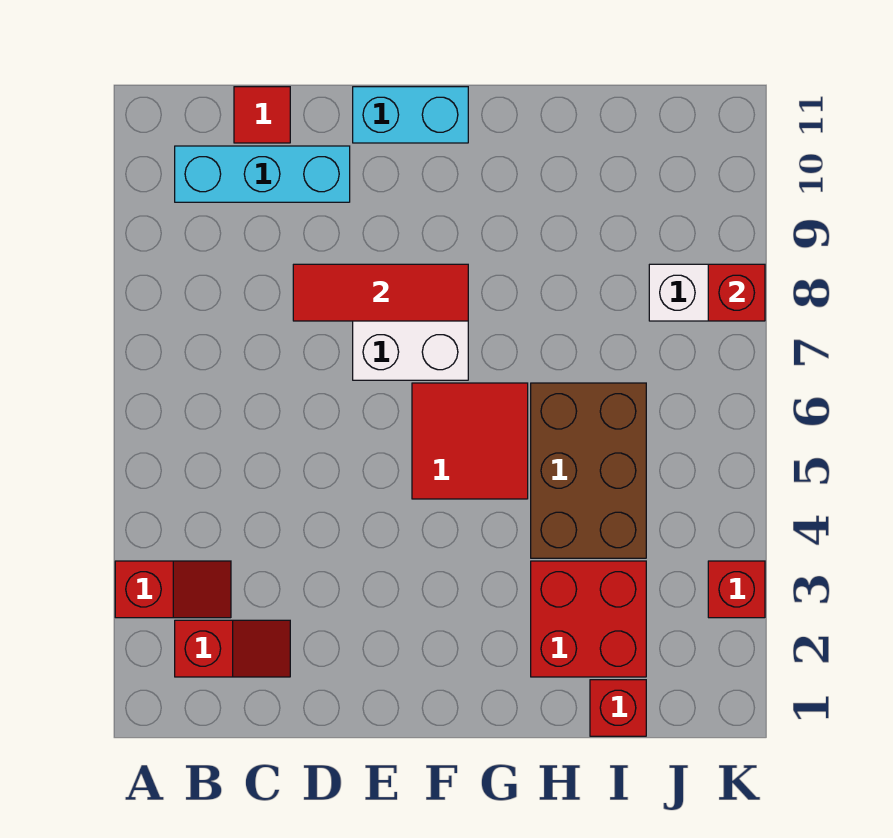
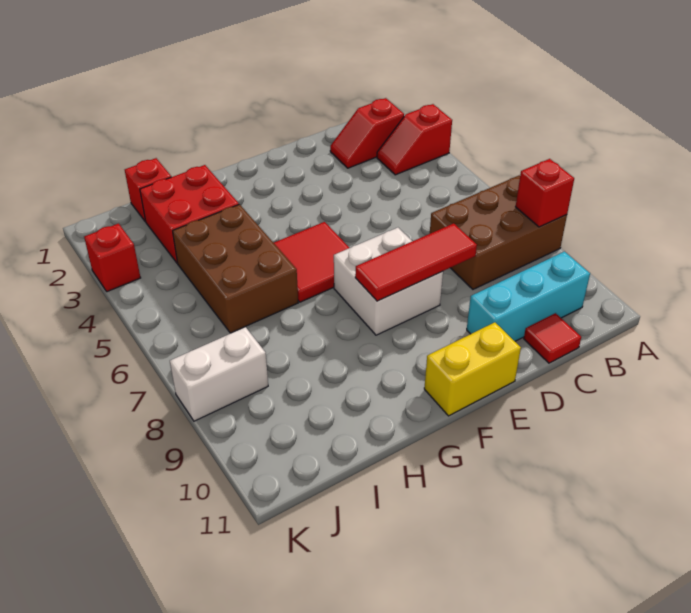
none -> brown brick A7:C8 level 1
cyan brick E11:F11 level 1 -> yellow brick E11:F11 level 1
red brick K8 level 2 -> red brick A8 level 2

